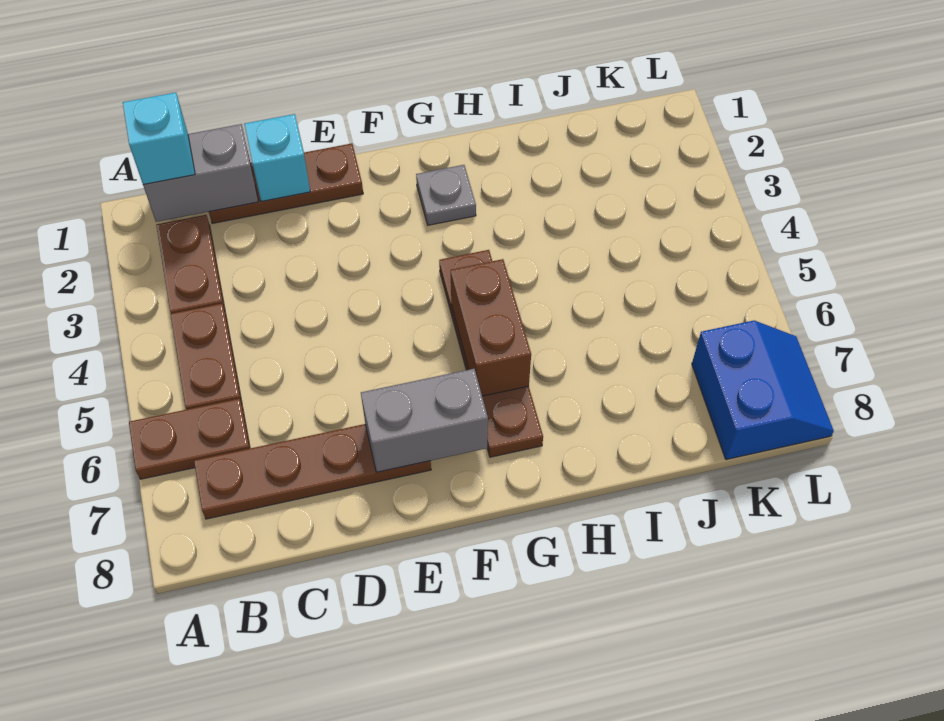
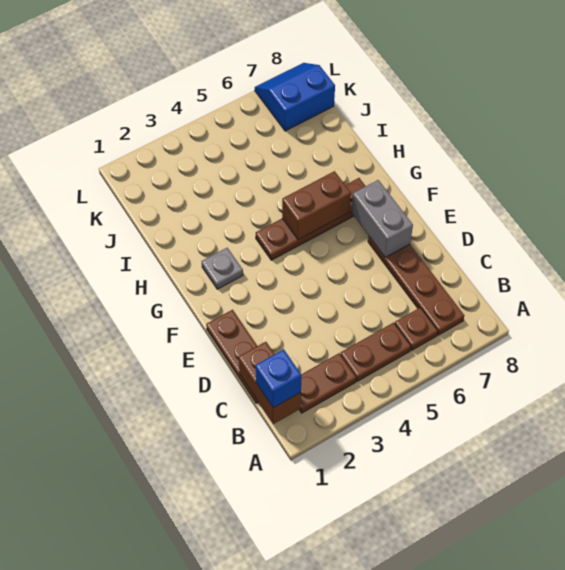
brown plate A6:B6 level 1 -> brown plate B6 level 1
grey brick B1:C1 level 2 -> brown brick B1:C1 level 2
cyan brick B1 level 3 -> blue brick B1 level 3
cyan brick D1 level 2 -> none

